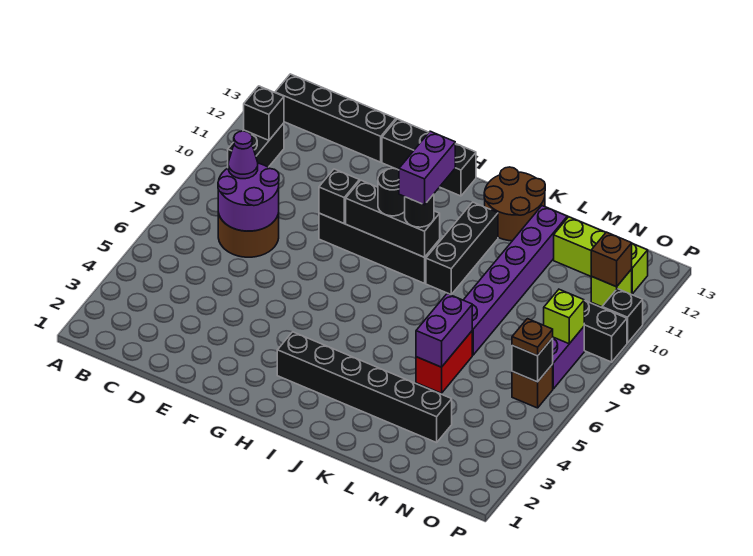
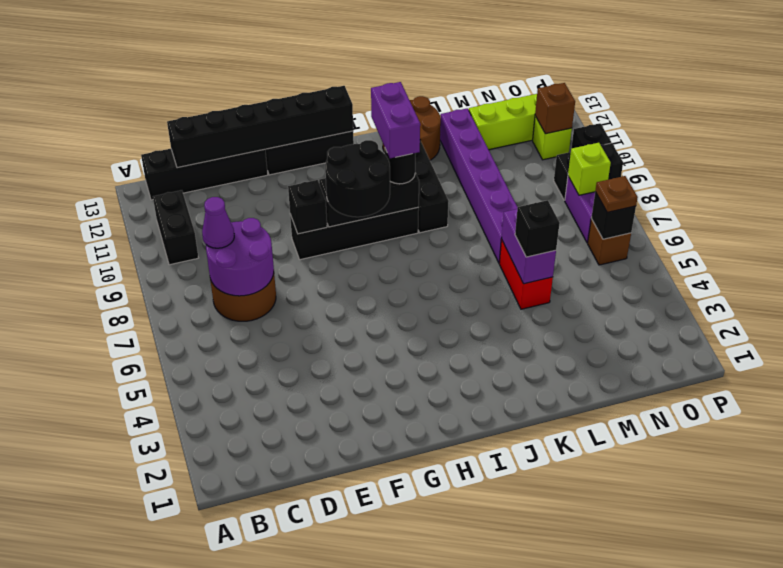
black brick B11 level 2 -> black brick L5 level 3
black brick H3:M3 level 1 -> black brick C13:H13 level 2
black round brick H9 level 3 -> black round brick G8:H9 level 3

